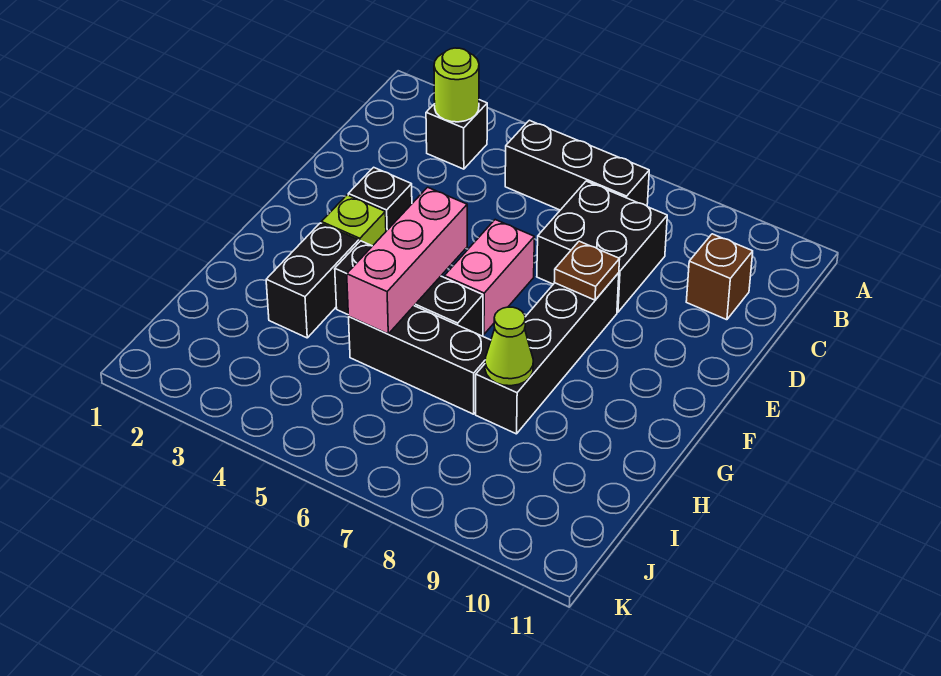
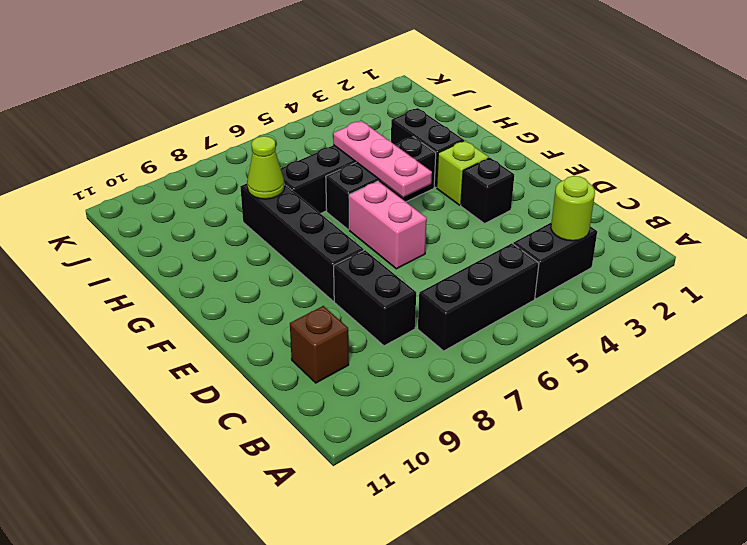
black brick B3 level 1 -> black brick B3:B4 level 1
black brick C7:D8 level 1 -> black brick C8:D8 level 1
brown plate E8 level 2 -> none
pink brick F5:H5 level 2 -> pink plate F5:H5 level 2

